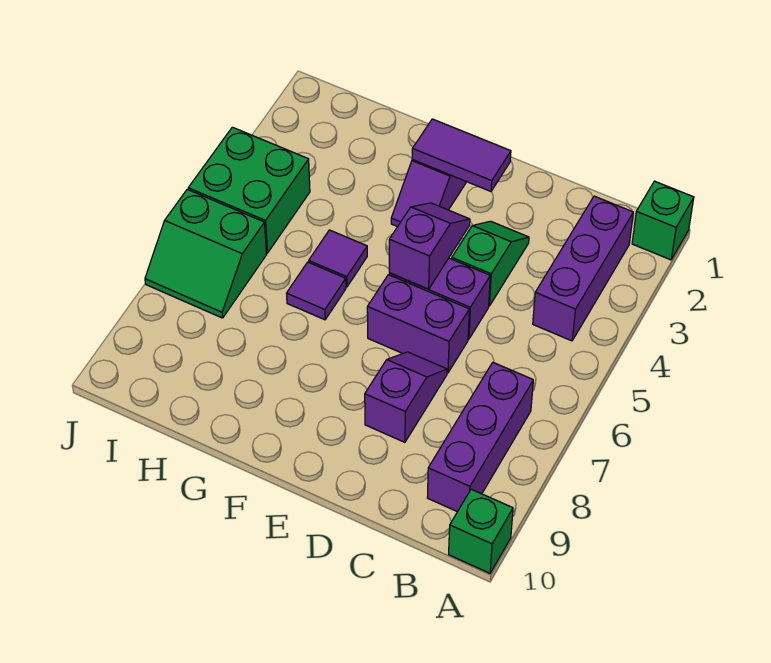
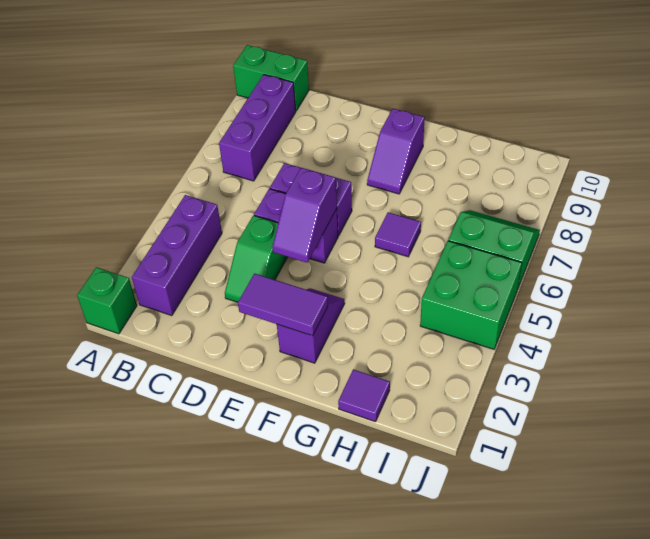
green brick A10 level 1 -> green brick A10:B10 level 1
purple slope D7:D8 level 1 top 8 -> purple slope F8:F9 level 1 top 9
purple tile G5 level 1 -> purple tile H1 level 1

